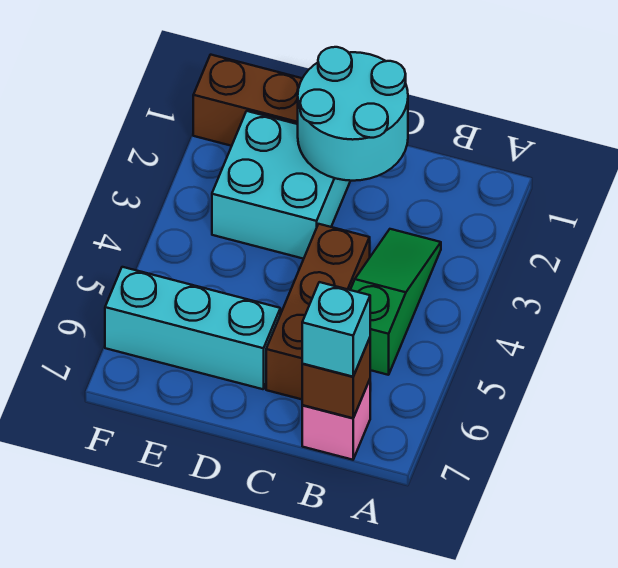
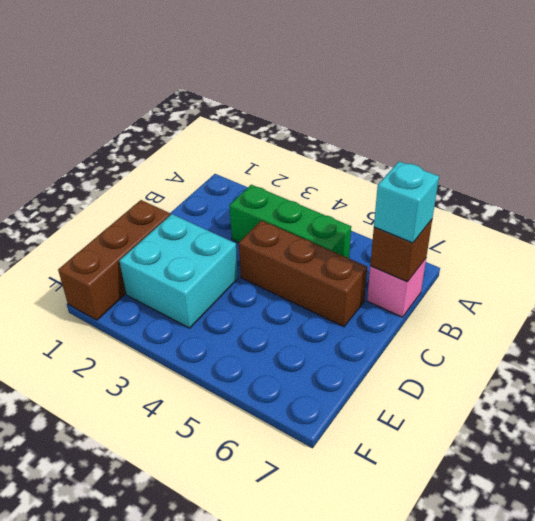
green slope B3:B5 level 1 top 5 -> green brick B3:B5 level 1
cyan round brick C1:D2 level 2 -> none
cyan brick D6:F6 level 1 -> none

